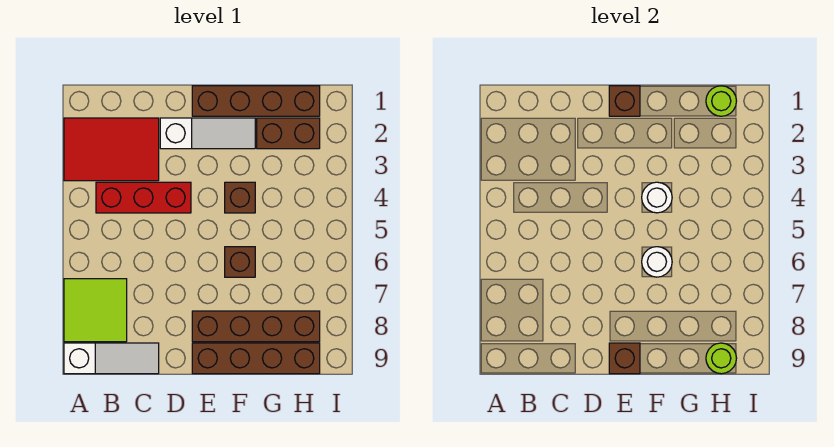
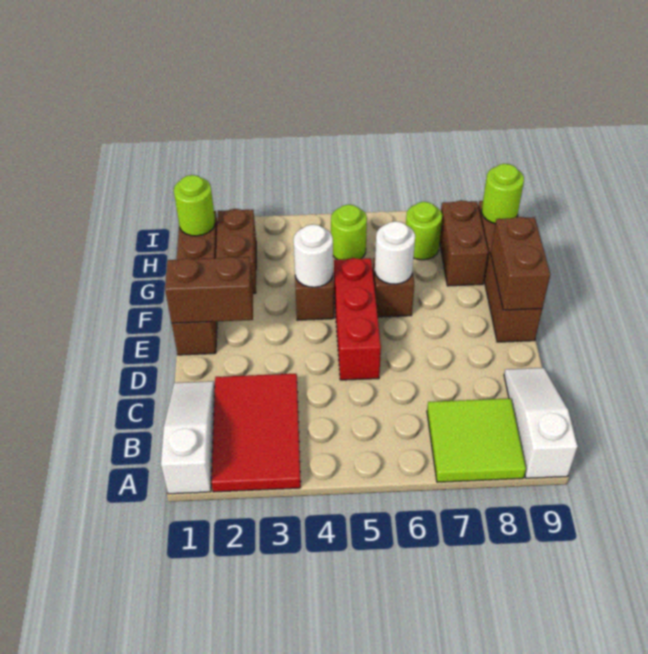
red brick B4:D4 level 1 -> red brick D5:F5 level 1
white slope D2:F2 level 1 top D -> white slope A1:C1 level 1 top A
brown brick E1 level 2 -> brown brick E1:E2 level 2
brown brick E8:H8 level 1 -> brown brick G8:H8 level 1
brown brick E9 level 2 -> brown brick E9:F9 level 2
none -> lime round brick H5 level 1
none -> lime round brick H7 level 1

